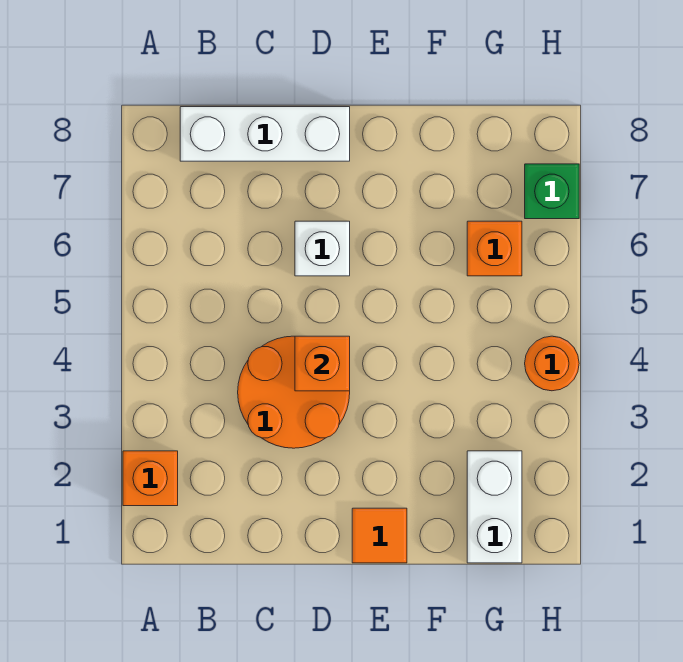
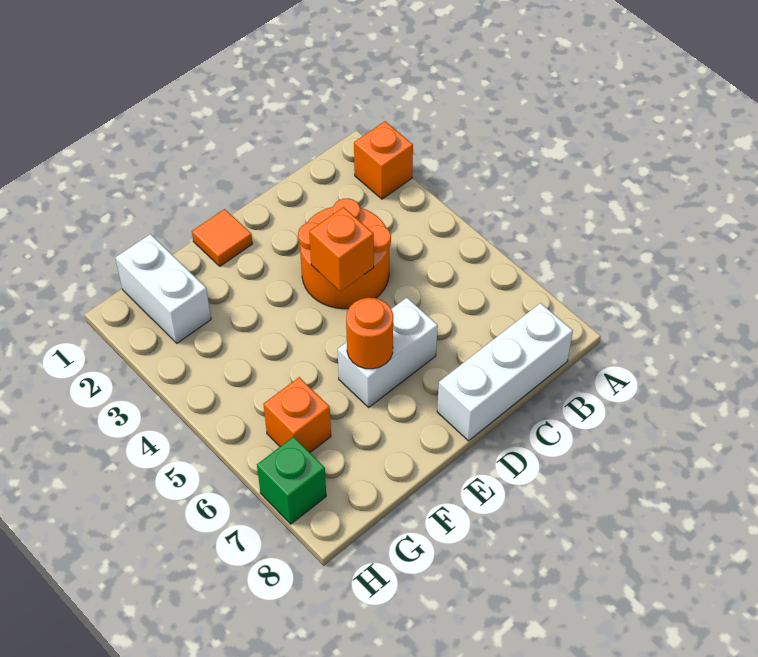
white brick D6 level 1 -> white brick D6:E6 level 1
orange round brick H4 level 1 -> orange round brick E6 level 2

